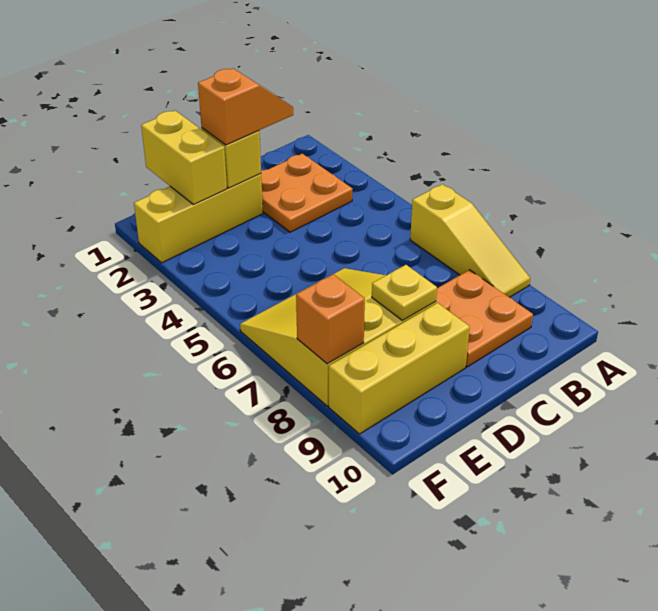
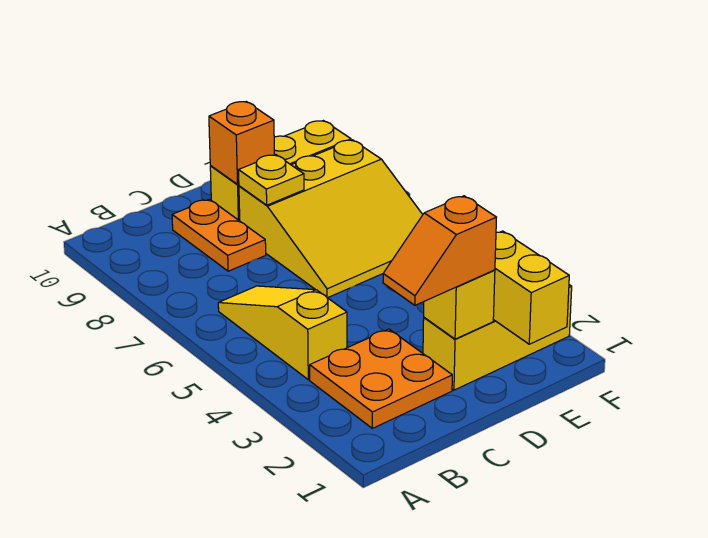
yellow slope A6:A8 level 1 top 6 -> yellow slope B4:B6 level 1 top 4
orange plate B8:C9 level 1 -> orange plate C8:C9 level 1
orange brick F8 level 2 -> orange brick D9 level 2

